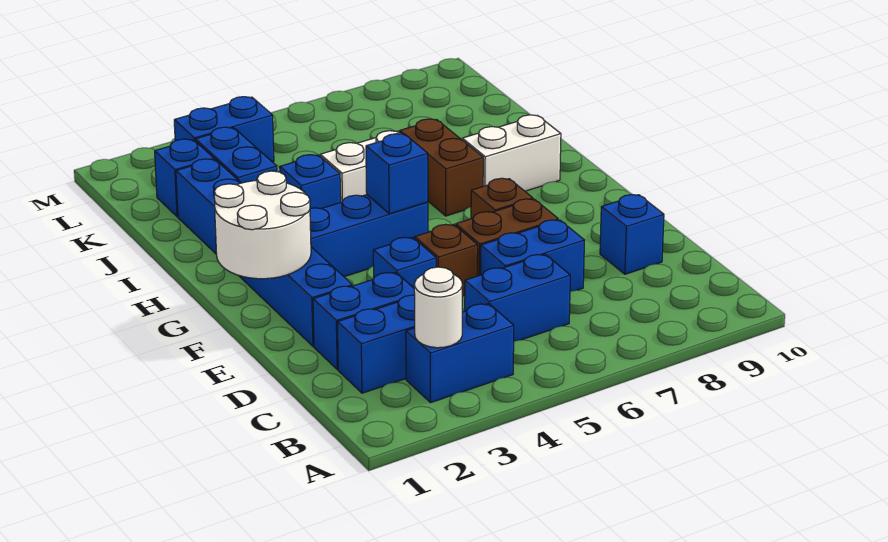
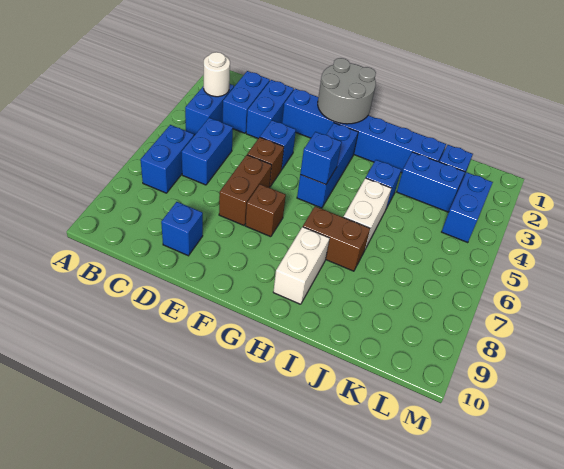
blue brick D6:D7 level 1 -> blue brick B6:B7 level 1
white round brick F1:G2 level 2 -> grey round brick F1:G2 level 2

